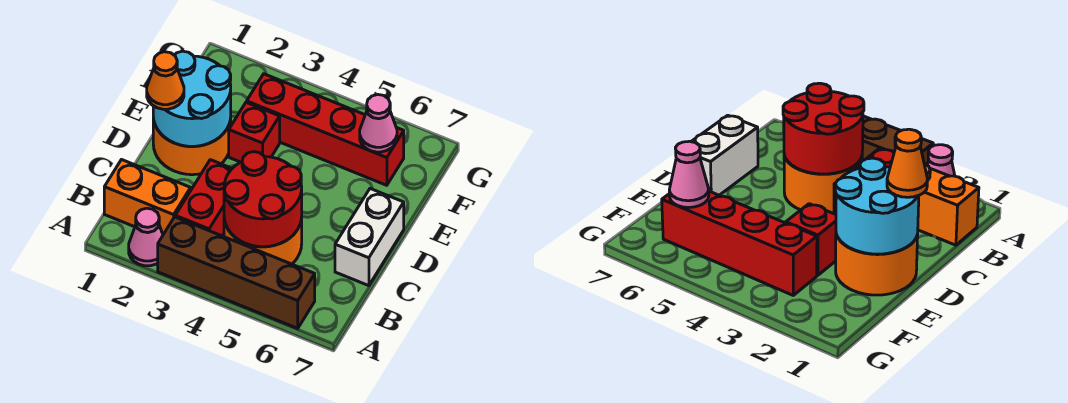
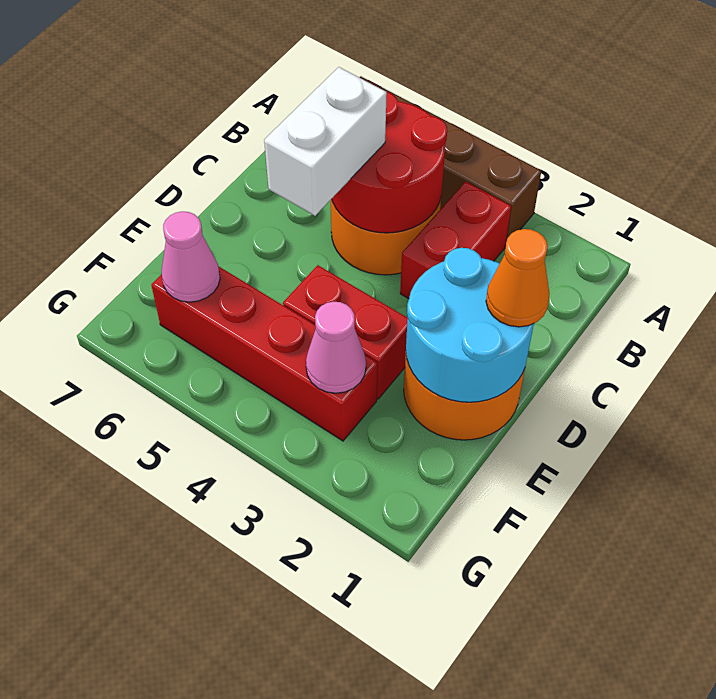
pink cone A2 level 1 -> pink cone F3 level 2
orange brick B1:B2 level 1 -> none
white brick C7:D7 level 1 -> white brick C5:D5 level 3
red brick E3 level 1 -> red brick E3:E4 level 1

